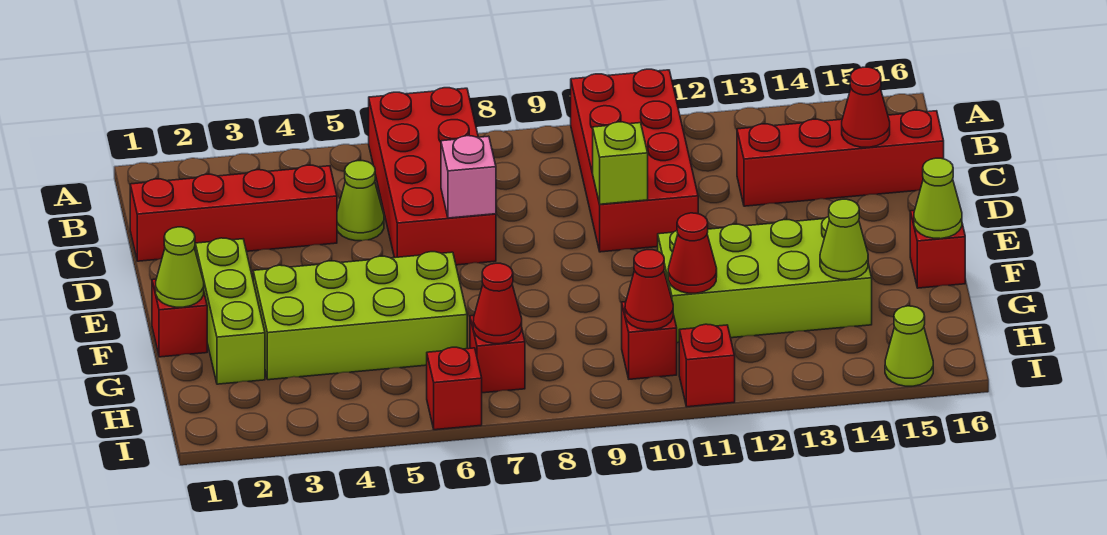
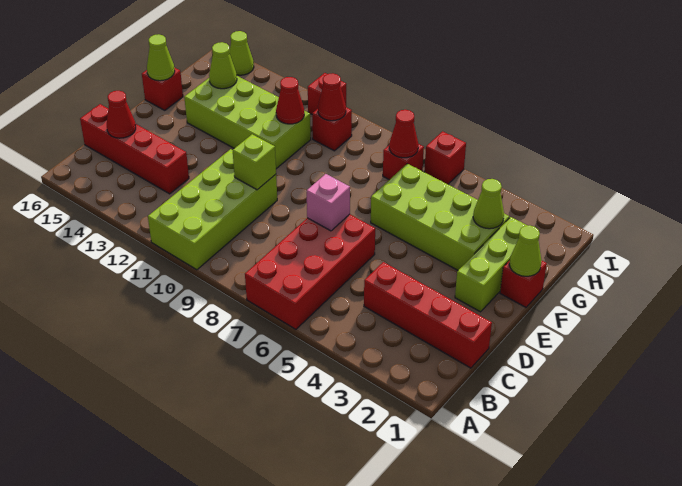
red brick A10:D11 level 1 -> lime brick A10:D11 level 1
lime cone C5 level 1 -> lime cone G3 level 2

